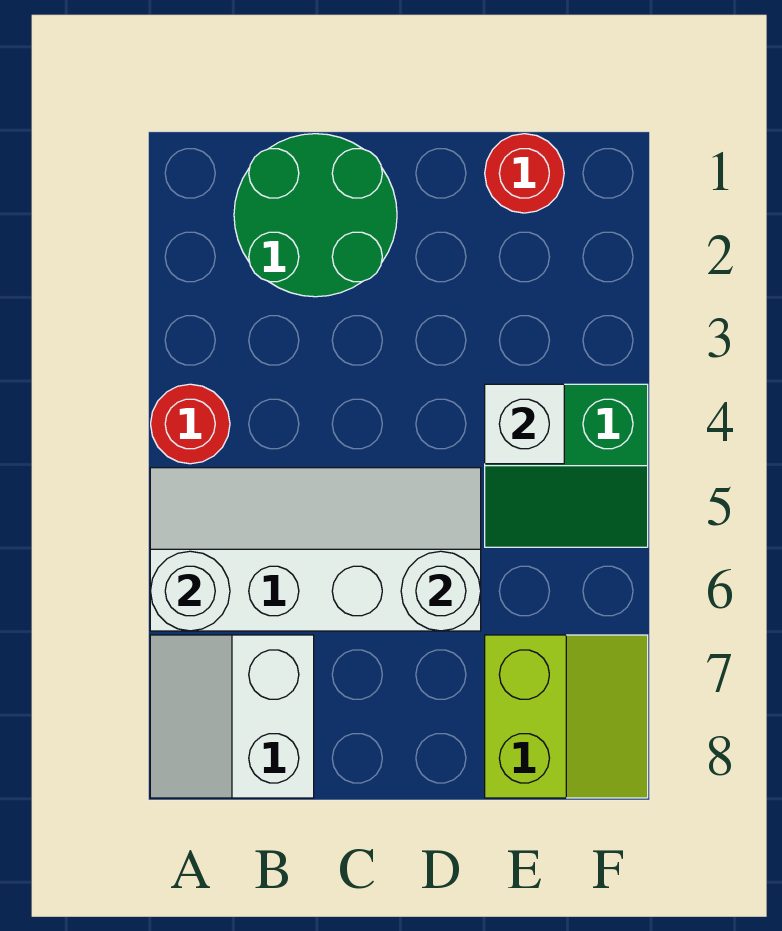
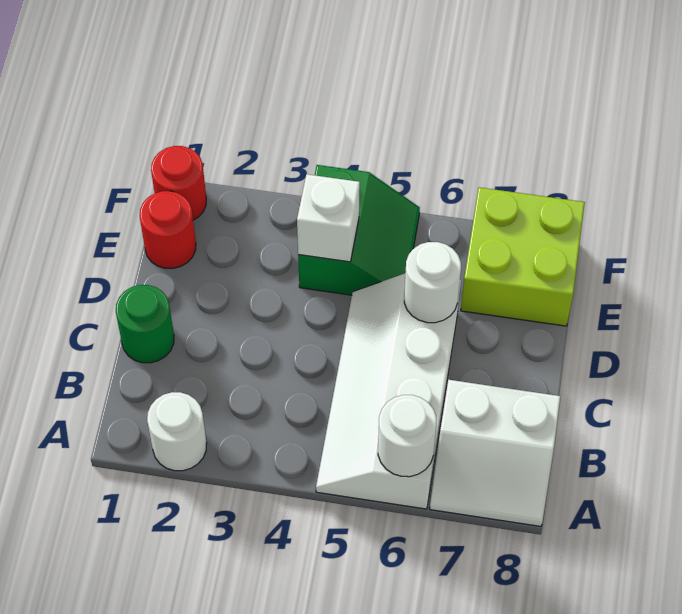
none -> white round brick A2 level 1
red round brick A4 level 1 -> red round brick F1 level 1
green round brick B1:C2 level 1 -> green round brick C1 level 1
lime slope E7:F8 level 1 top E -> lime brick E7:F8 level 1

